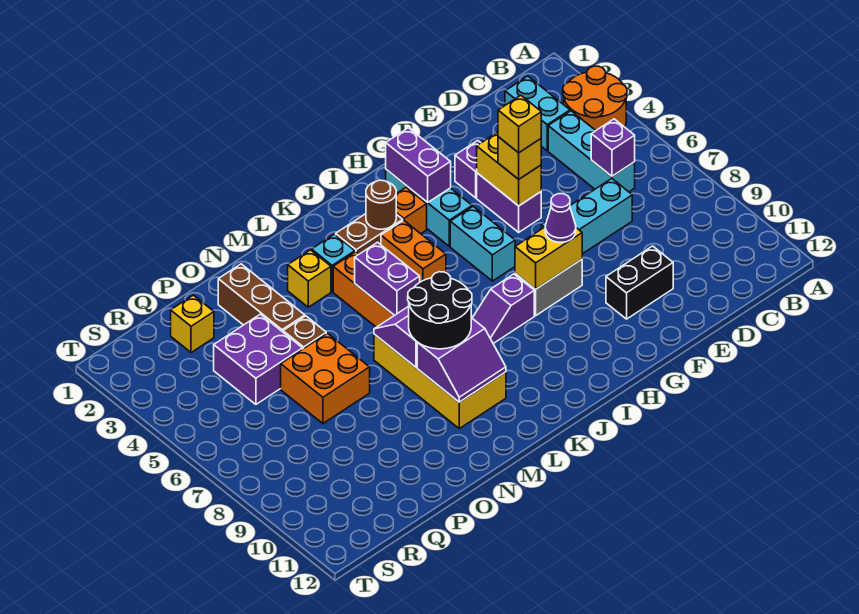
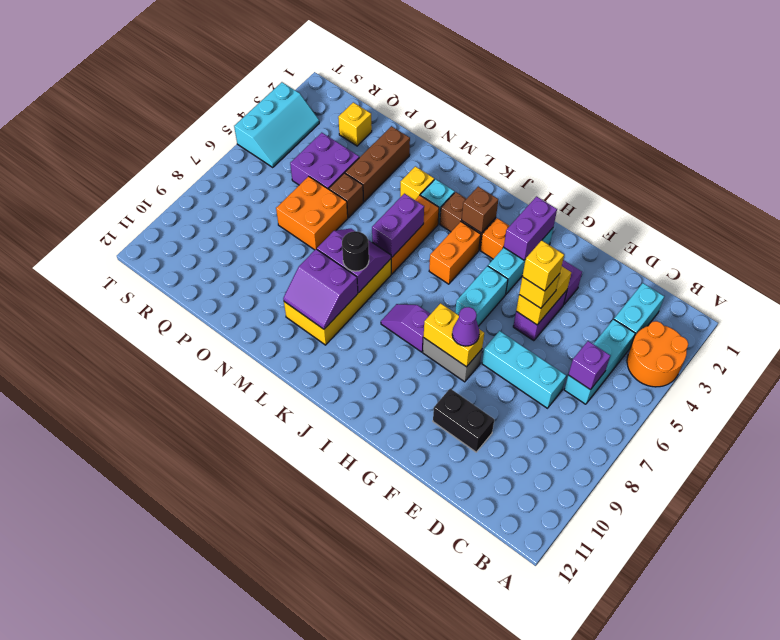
brown round brick J3 level 2 -> brown brick J3 level 2
black round brick L8:M9 level 3 -> black round brick L8 level 3
none -> cyan slope S3:T5 level 1 top T

